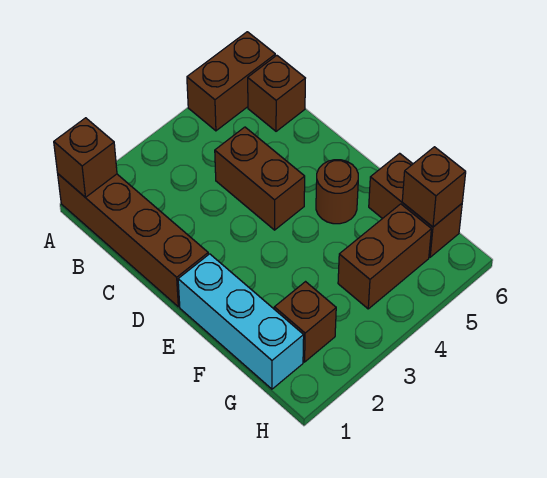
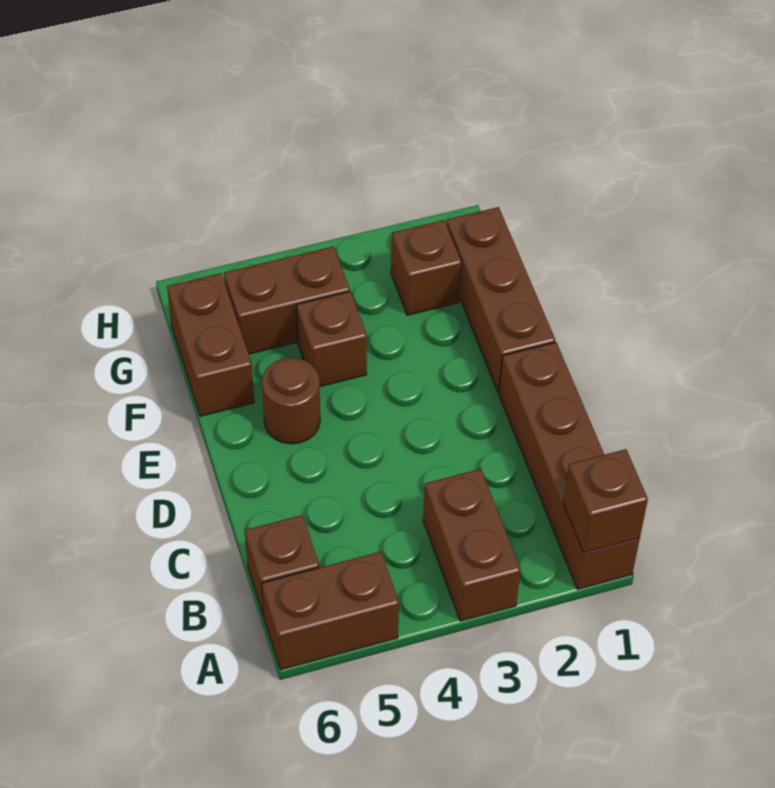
brown brick C4:D4 level 1 -> brown brick A3:B3 level 1
cyan brick E1:G1 level 1 -> brown brick E1:G1 level 1
brown brick G6 level 2 -> brown brick F4 level 1

